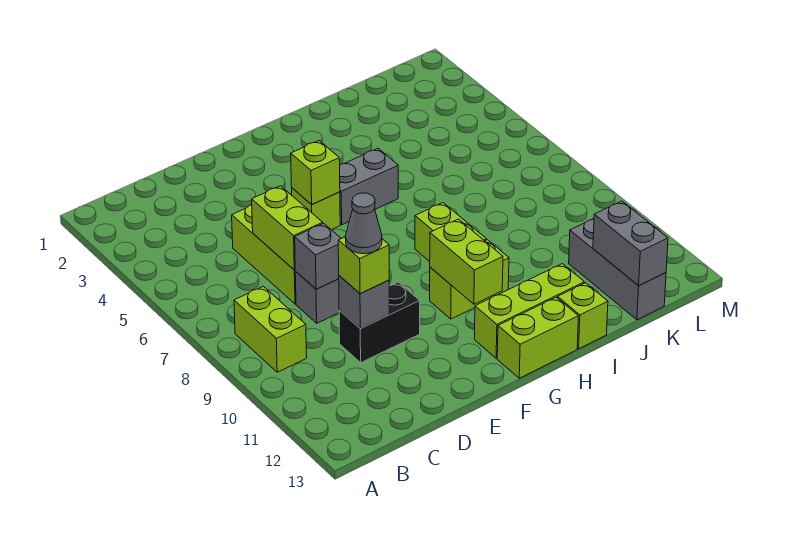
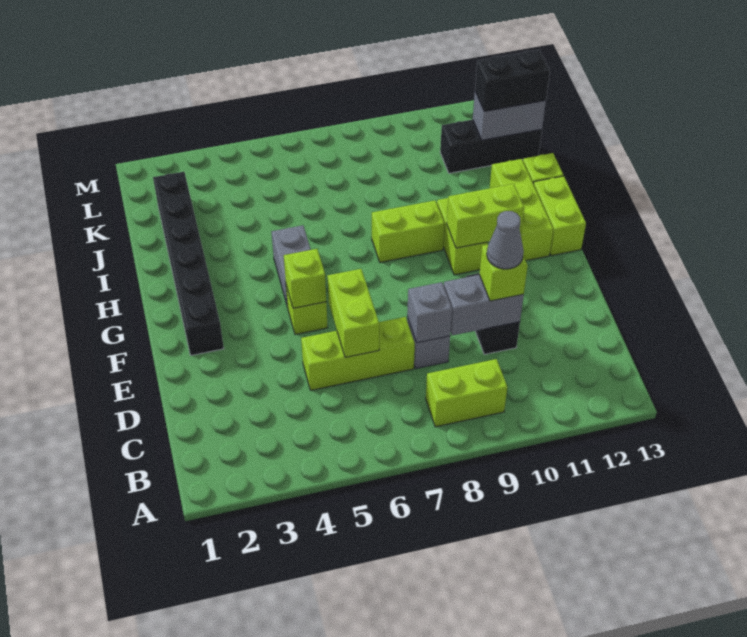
lime brick D6:D7 level 2 -> lime brick D6:E6 level 2
grey brick D10 level 2 -> grey brick D9:D10 level 2
none -> black brick F2:K2 level 1
grey brick K11:K13 level 1 -> black brick K11:K13 level 1
none -> black brick K12:K13 level 3

